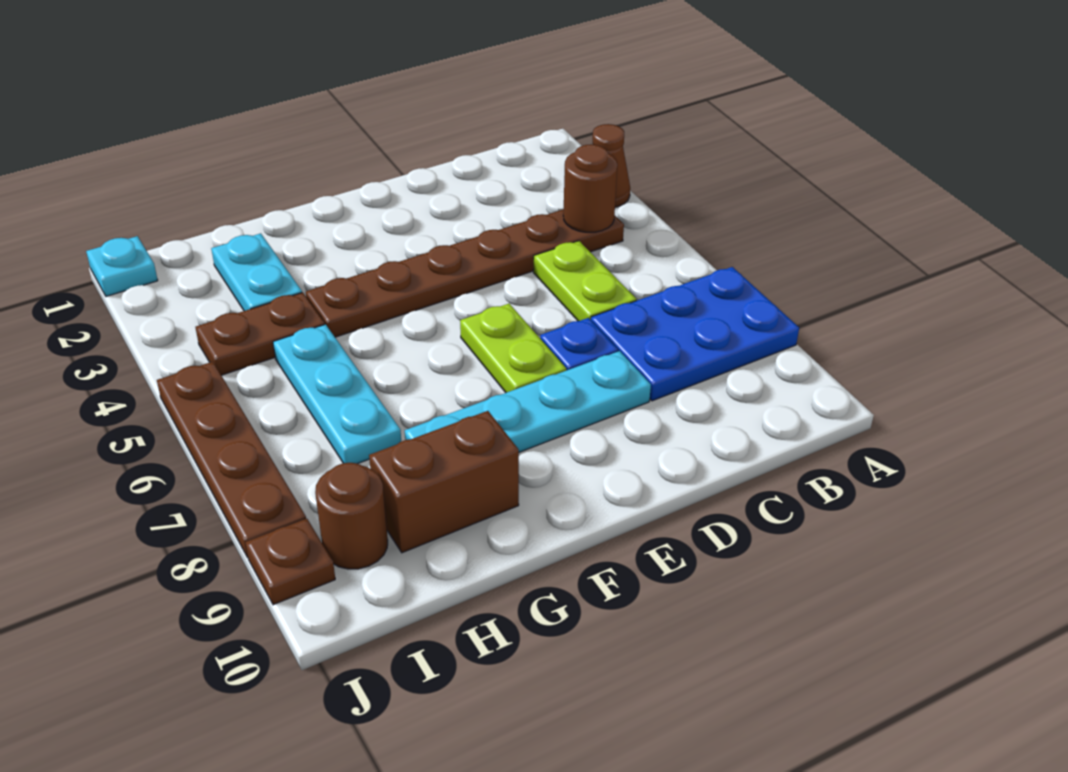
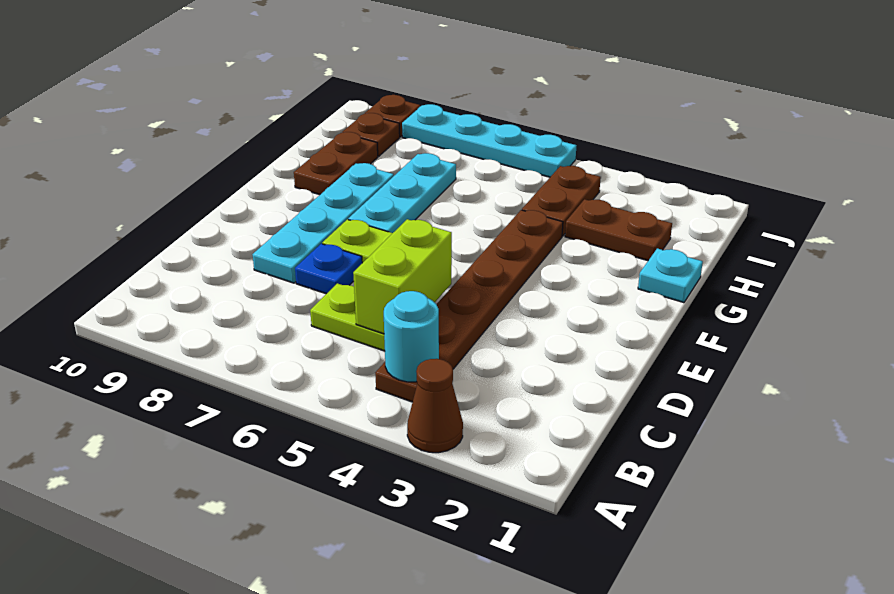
blue plate A7:C8 level 1 -> none
brown round brick B4 level 2 -> cyan round brick B4 level 2
none -> lime brick C5:D5 level 2
brown brick G9:H9 level 1 -> brown plate G9:H9 level 1
cyan plate H2:H3 level 1 -> brown plate H2:H3 level 1
cyan plate H5:H7 level 1 -> cyan plate F7:H7 level 1
brown round brick I9 level 1 -> brown plate I9 level 1
cyan plate J1 level 1 -> cyan plate G1 level 1
brown plate J5:J8 level 1 -> cyan plate J5:J8 level 1

